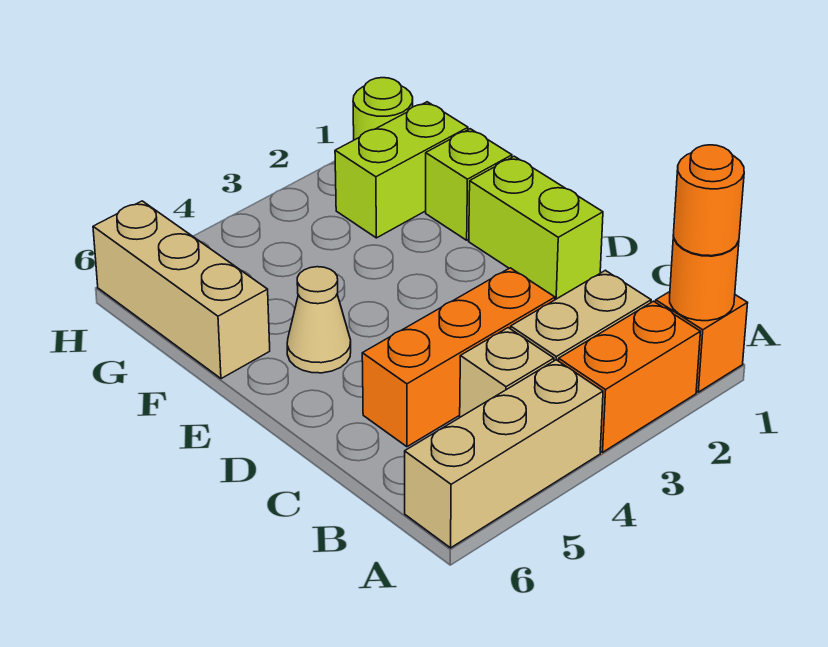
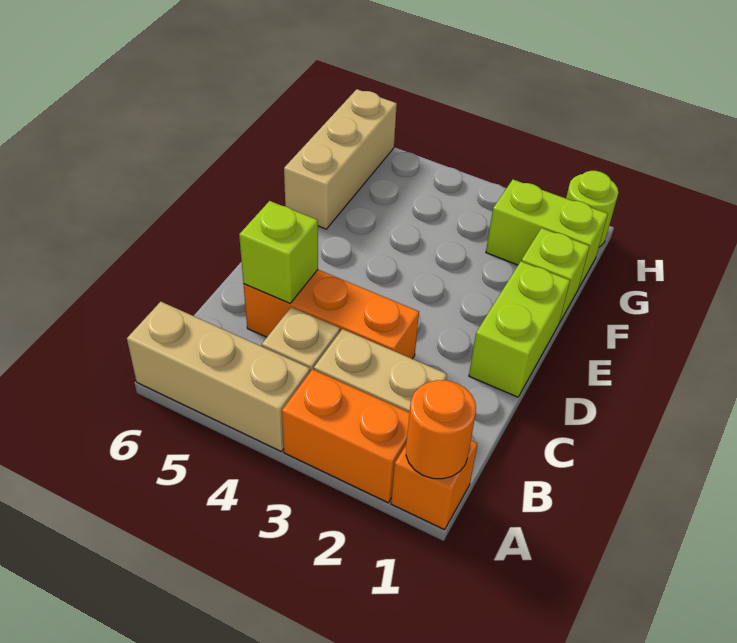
orange round brick A1 level 3 -> none
none -> lime brick C5 level 2
tan cone E5 level 1 -> none

